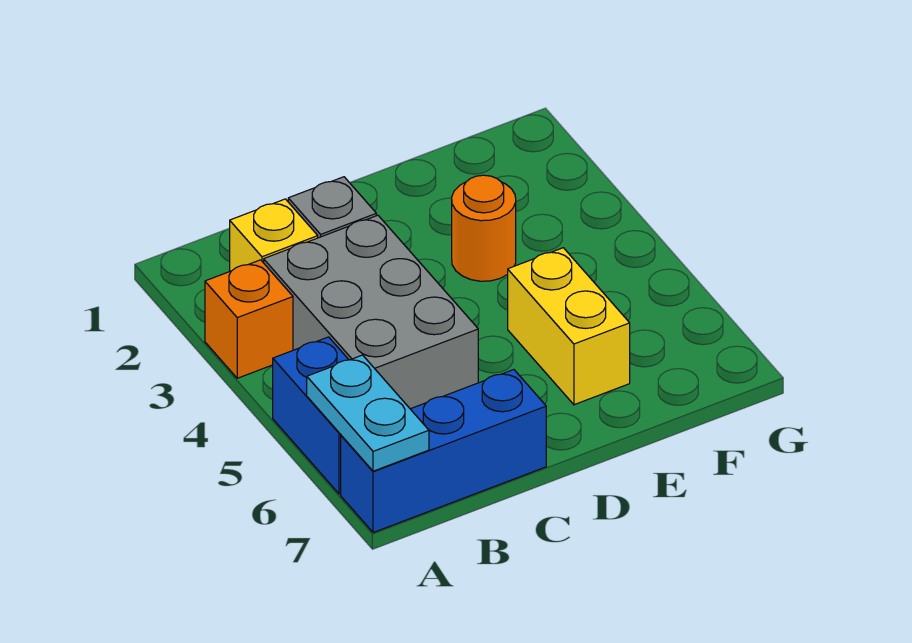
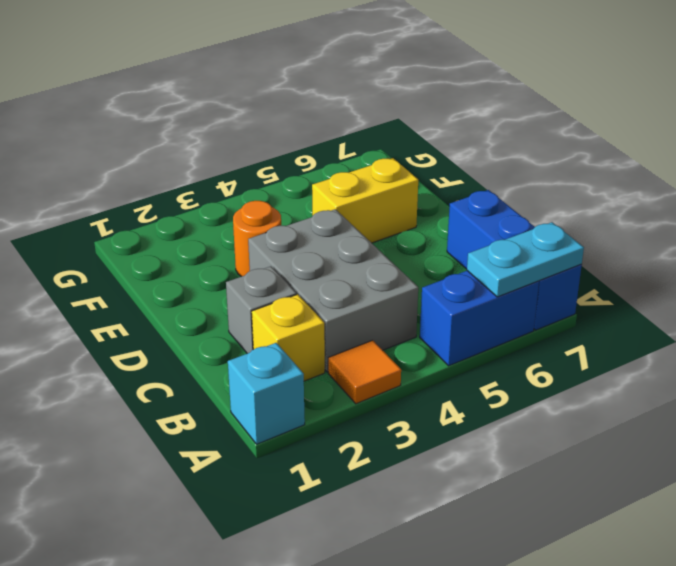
none -> cyan brick A1 level 1
orange brick A3 level 1 -> orange tile A3 level 1
grey brick B3:C5 level 1 -> grey brick B3:D4 level 1

